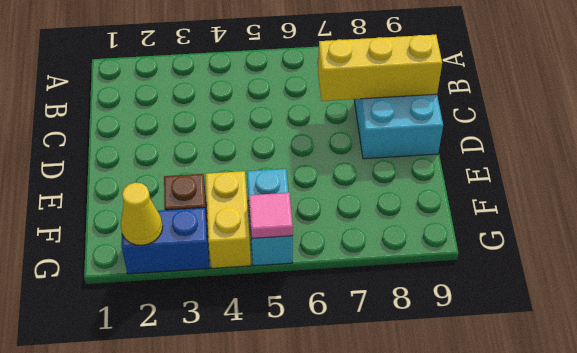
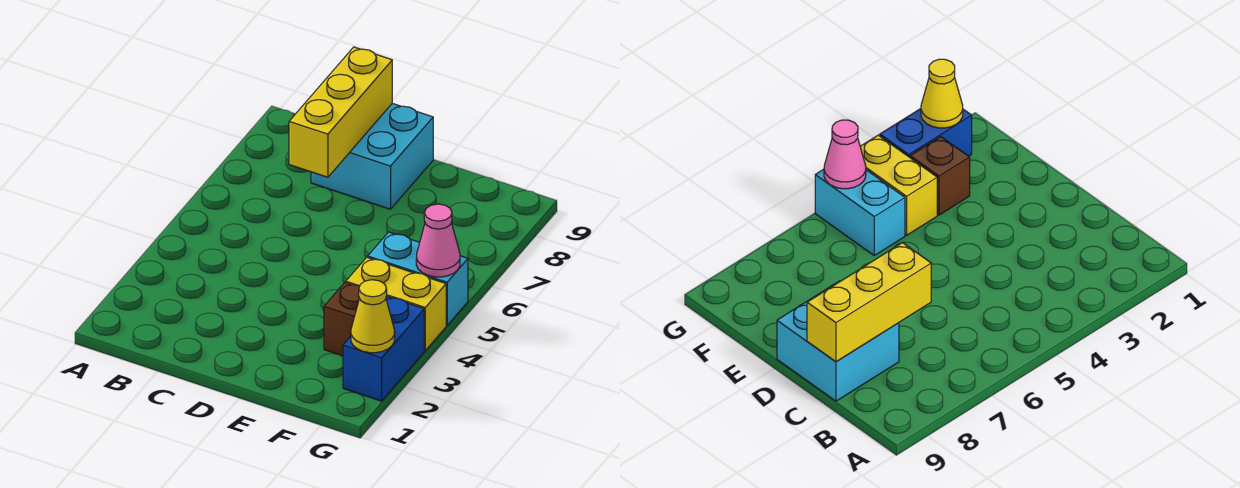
pink tile G5 level 2 -> pink cone G5 level 2

